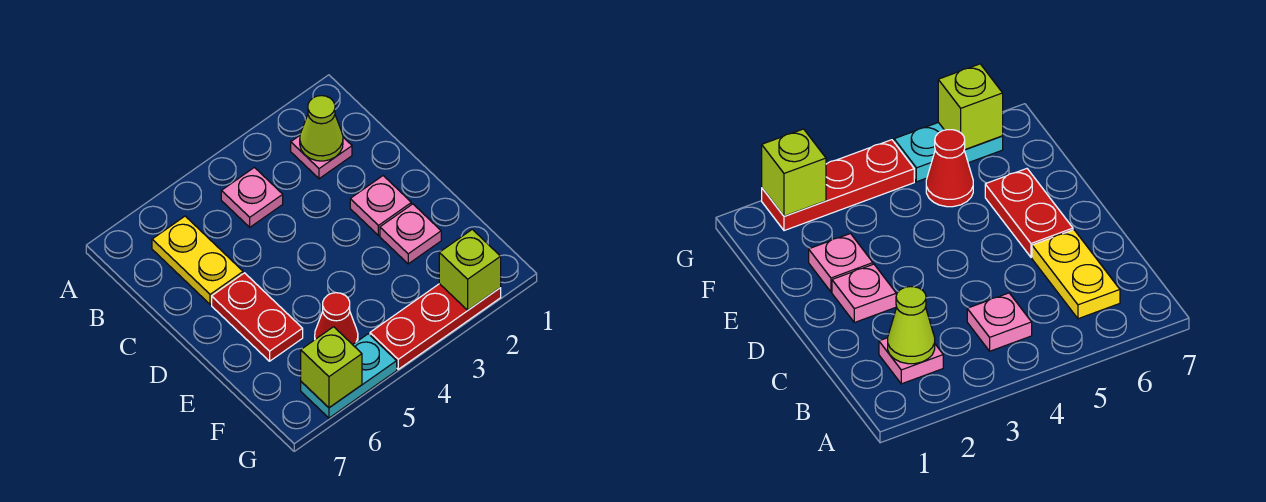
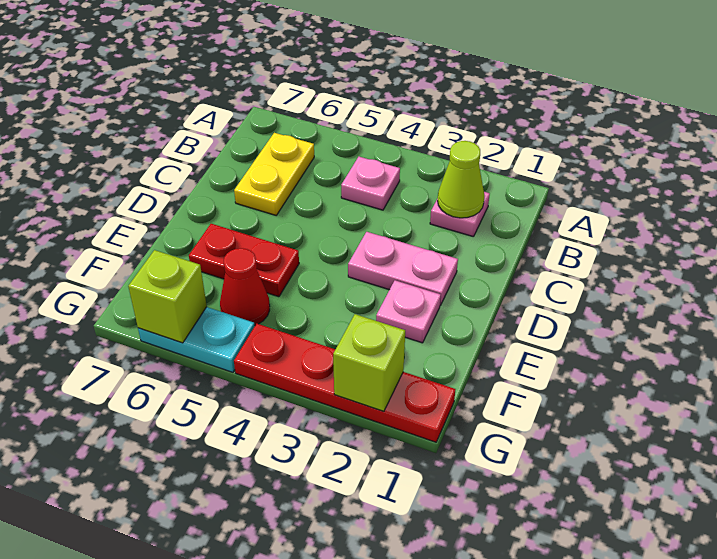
pink plate D2 level 1 -> pink plate D2:D3 level 1
red plate D6:E6 level 1 -> red plate E5:E6 level 1
red plate G2:G4 level 1 -> red plate G1:G4 level 1

